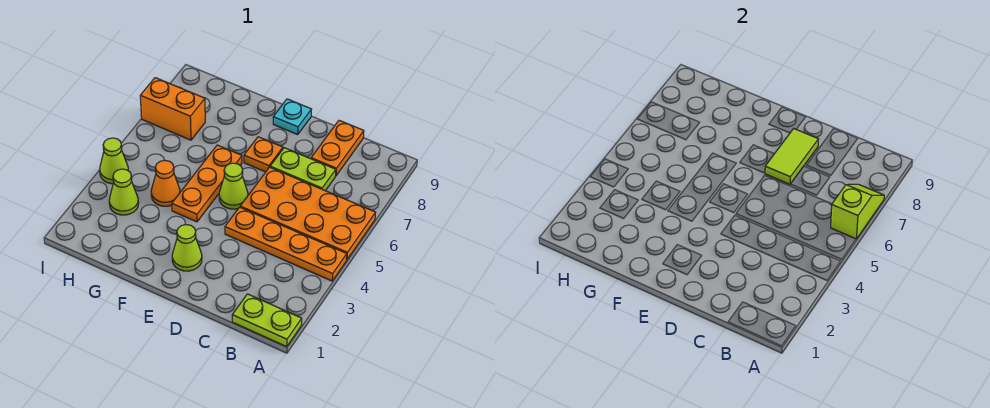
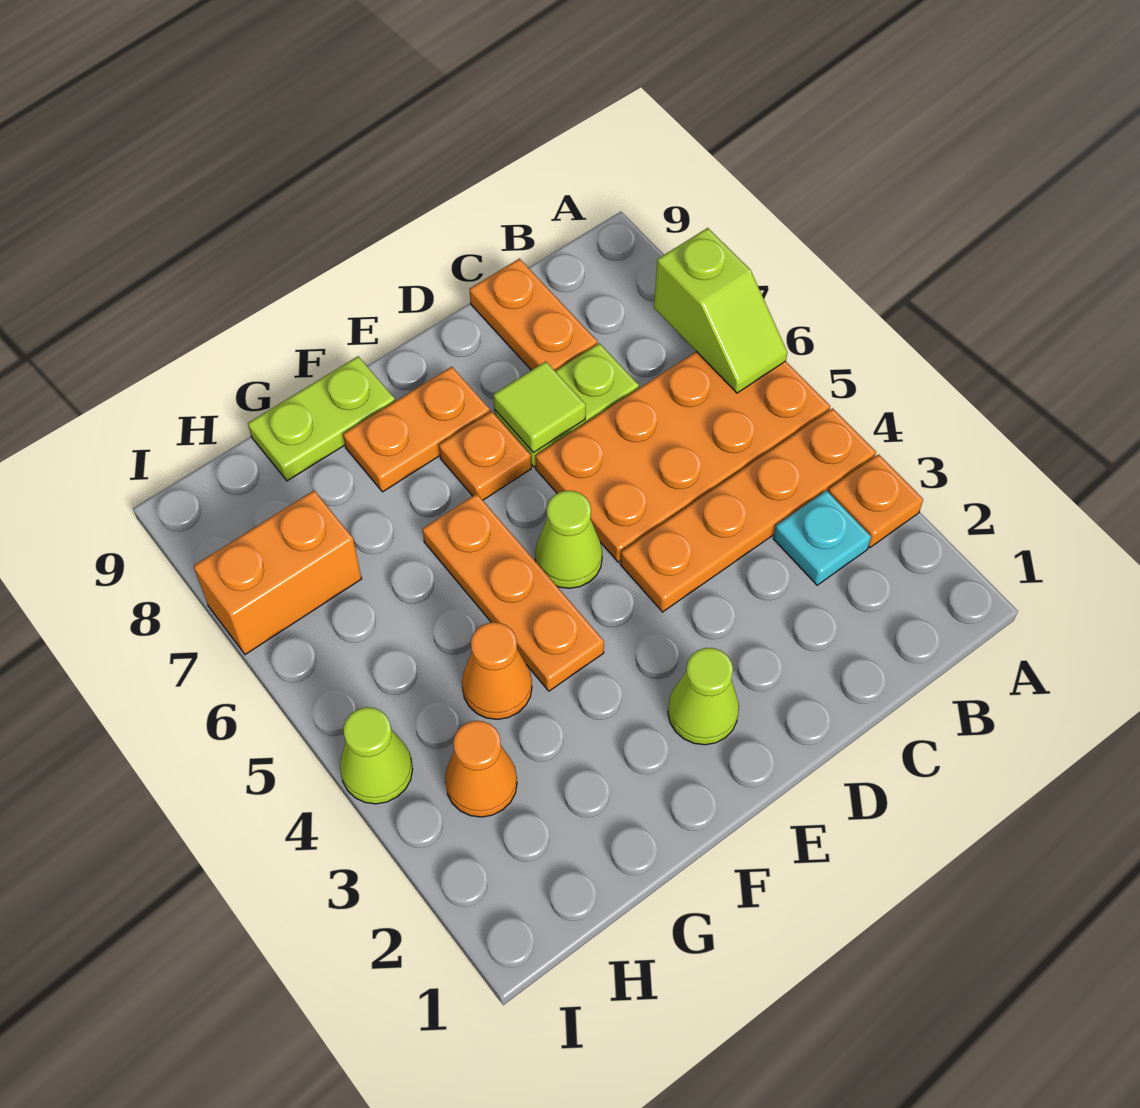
lime plate A1:B1 level 1 -> lime plate F9:G9 level 1
none -> orange plate A3 level 1
lime slope A6:A7 level 2 top 6 -> lime slope A6:A7 level 2 top 7
lime tile D7:D8 level 2 -> lime tile D7 level 2
none -> orange plate E8:F8 level 1
cyan plate E9 level 1 -> cyan plate B3 level 1
lime cone H3 level 1 -> orange cone H3 level 1

